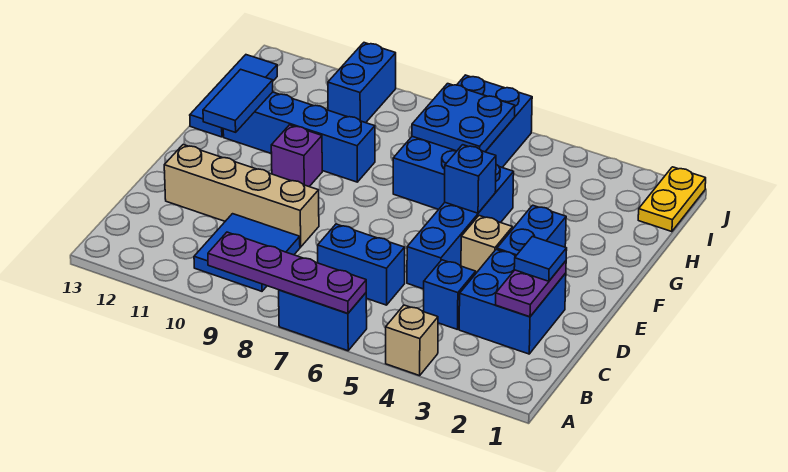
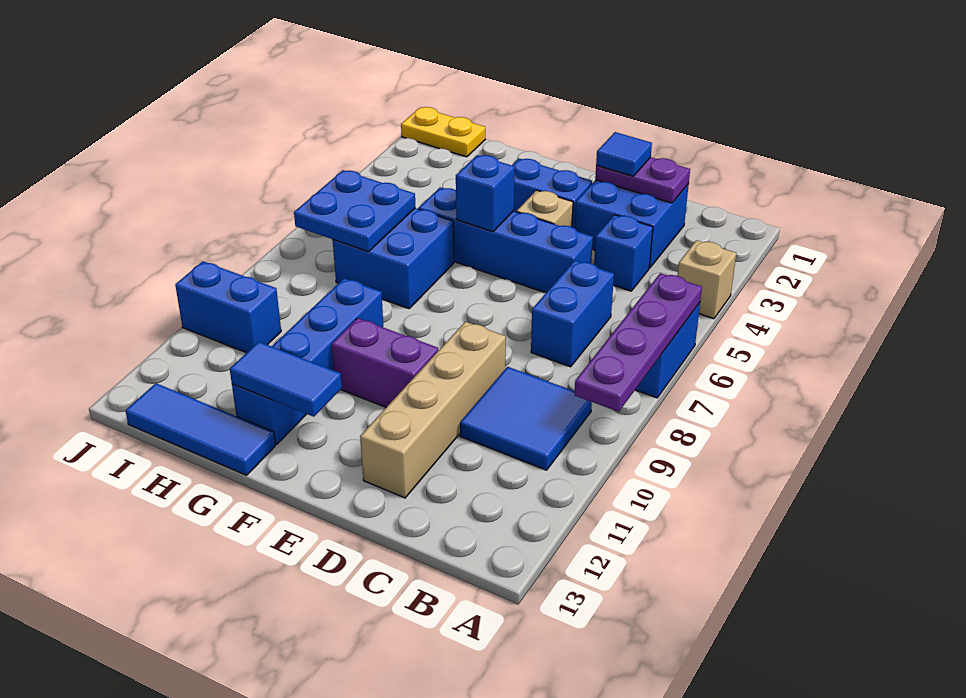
purple brick F10 level 1 -> purple brick E10:F10 level 1
blue brick G6:J7 level 1 -> blue brick G6:H7 level 1

